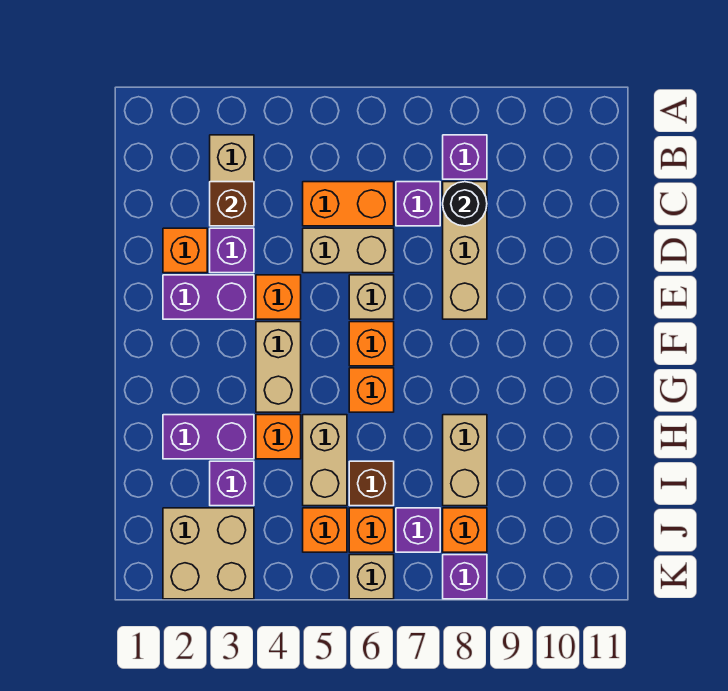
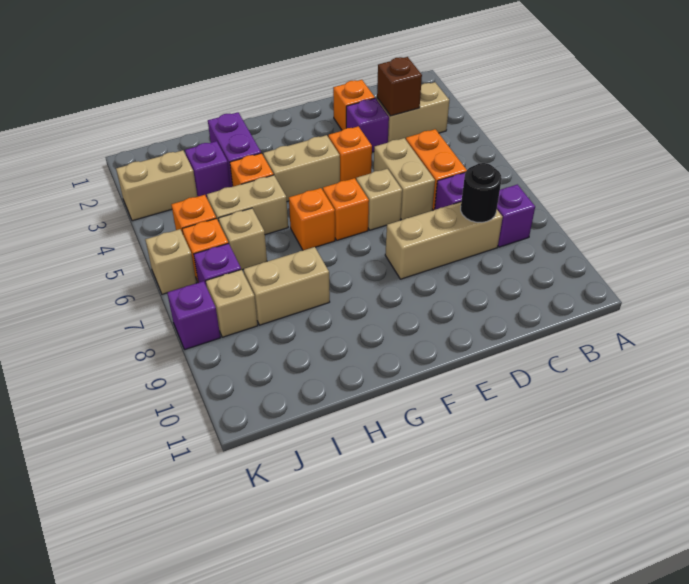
purple brick E2:E3 level 1 -> none
brown brick I6 level 1 -> tan brick I6 level 1
tan brick J2:K3 level 1 -> tan brick J3:K3 level 1
orange brick J8 level 1 -> tan brick J8 level 1

